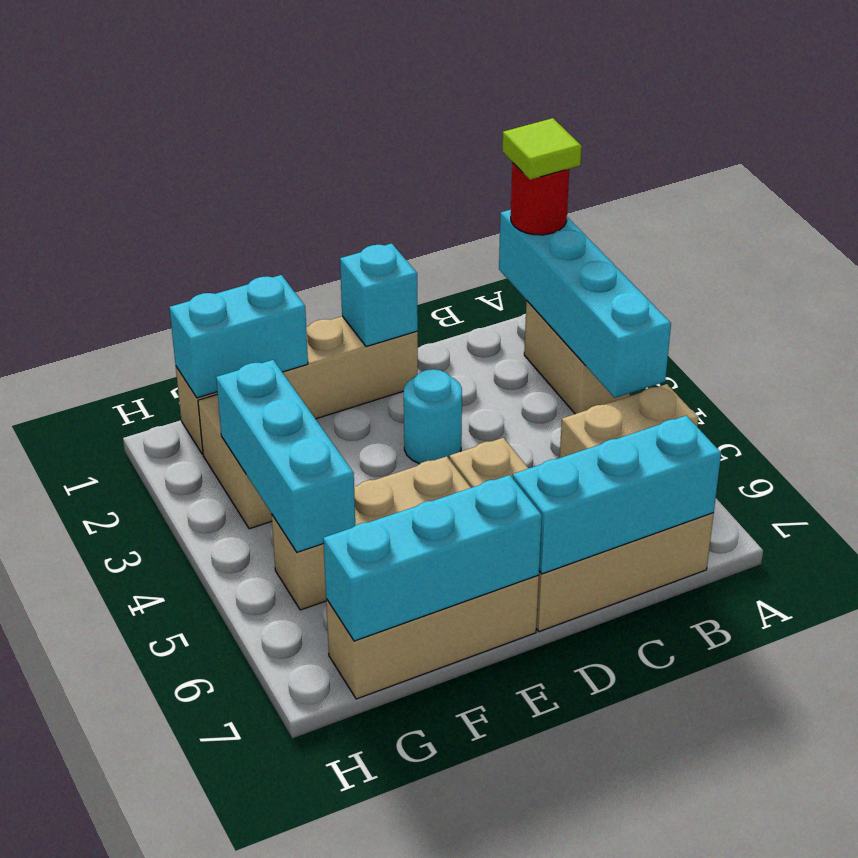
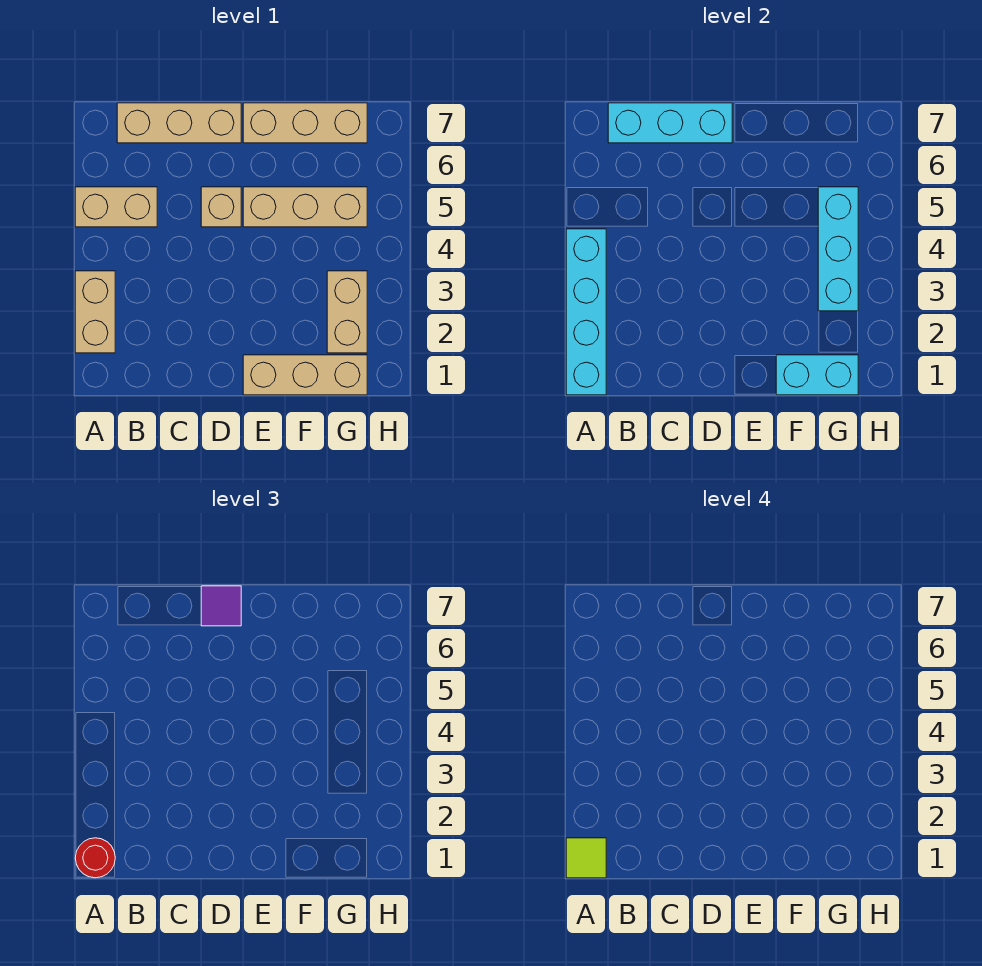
tan brick D1:G1 level 1 -> tan brick E1:G1 level 1
cyan brick D1 level 2 -> none
cyan round brick D3 level 1 -> none
none -> purple tile D7 level 3
cyan brick E7:G7 level 2 -> none

